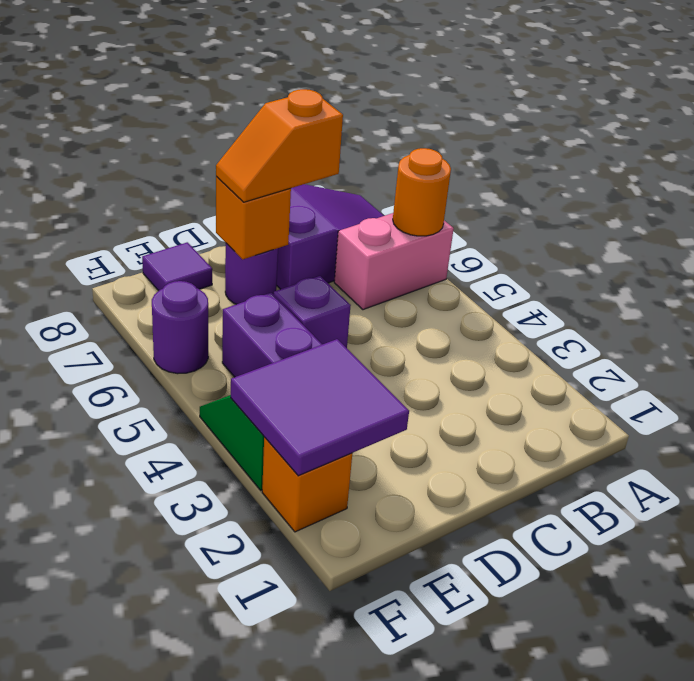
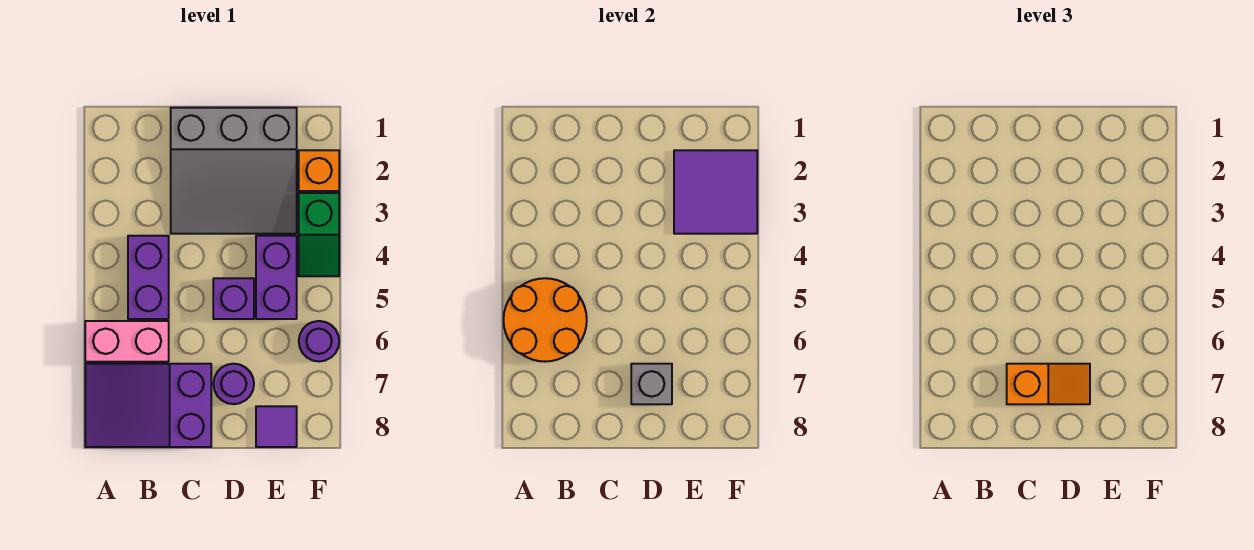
orange round brick A6 level 2 -> orange round brick A5:B6 level 2
none -> purple brick B4:B5 level 1
none -> grey slope C1:E3 level 1 top 1
orange brick D7 level 2 -> grey brick D7 level 2

